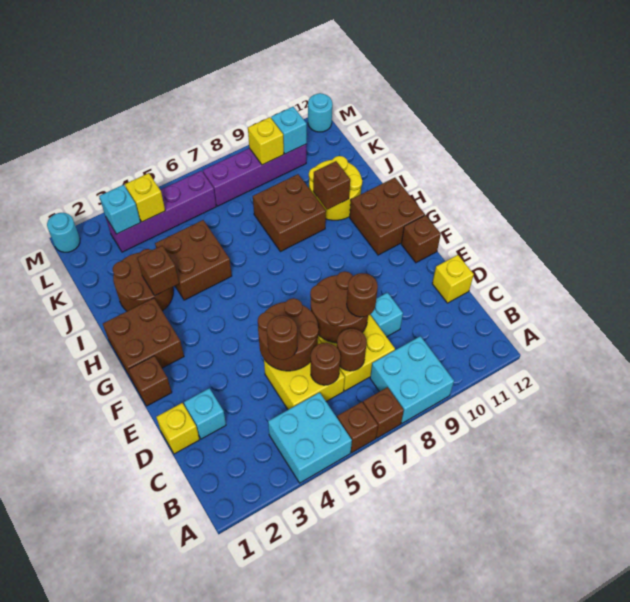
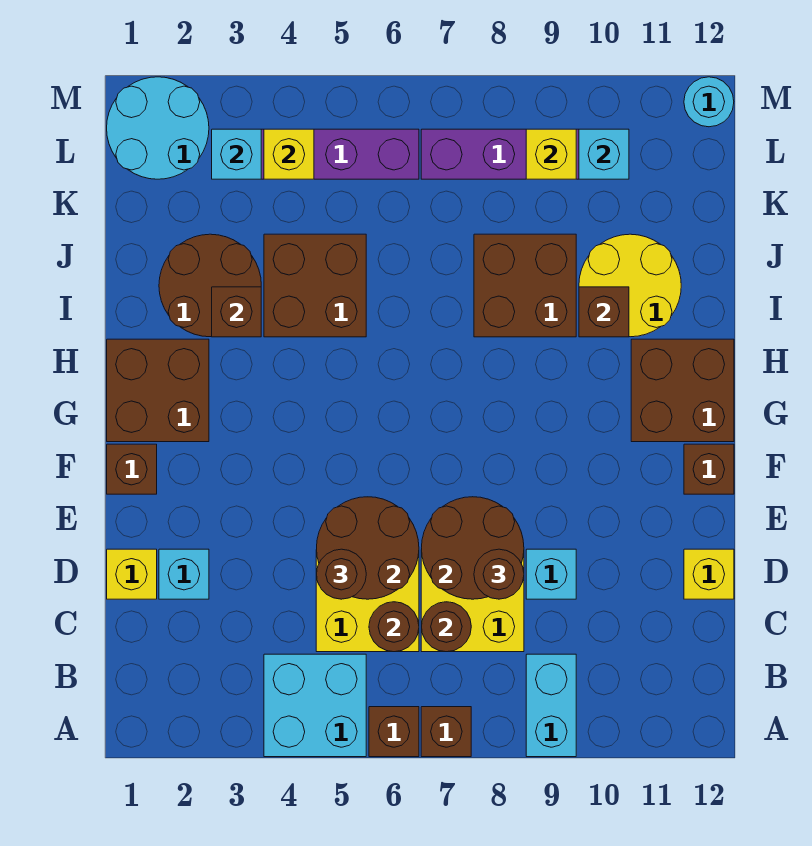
cyan brick A8:B9 level 1 -> cyan brick A9:B9 level 1
cyan round brick M1 level 1 -> cyan round brick L1:M2 level 1

